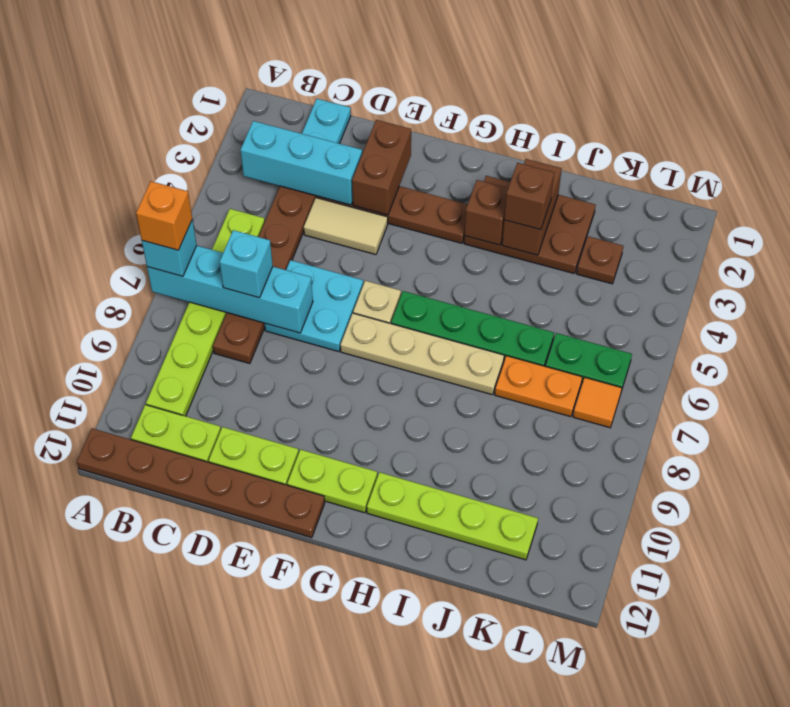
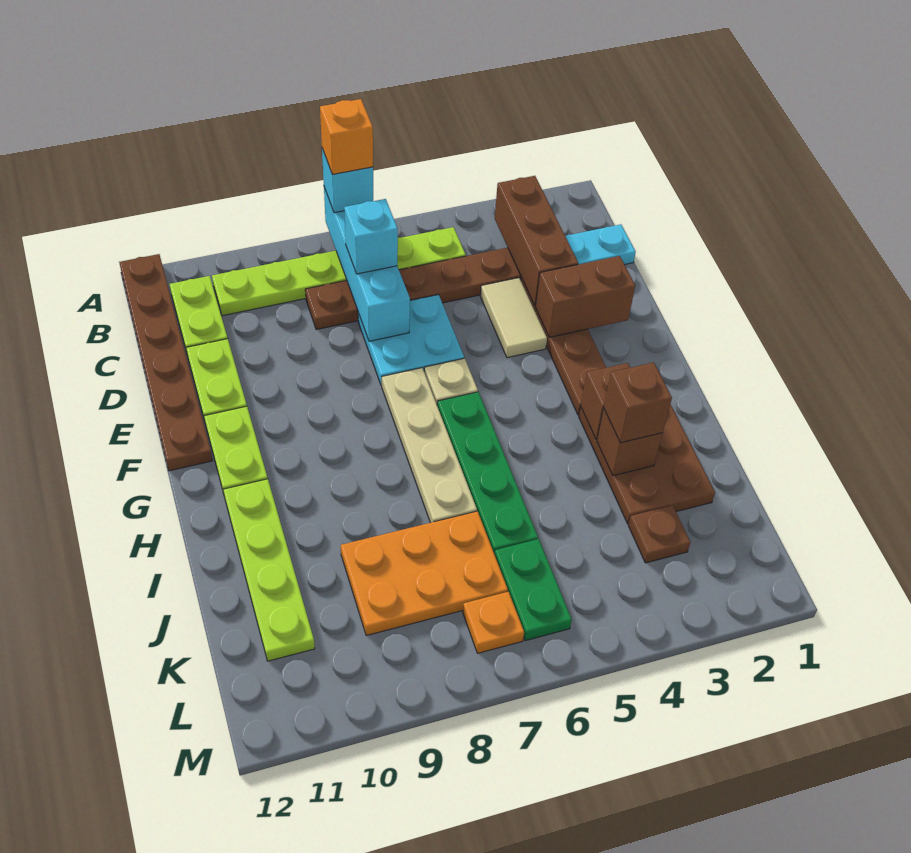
cyan brick B3:D3 level 2 -> brown brick B3:D3 level 2
brown brick I2:I3 level 2 -> brown brick I3 level 2
orange plate J7:K7 level 1 -> orange plate J7:K9 level 1
orange tile L7 level 1 -> orange plate L7 level 1

